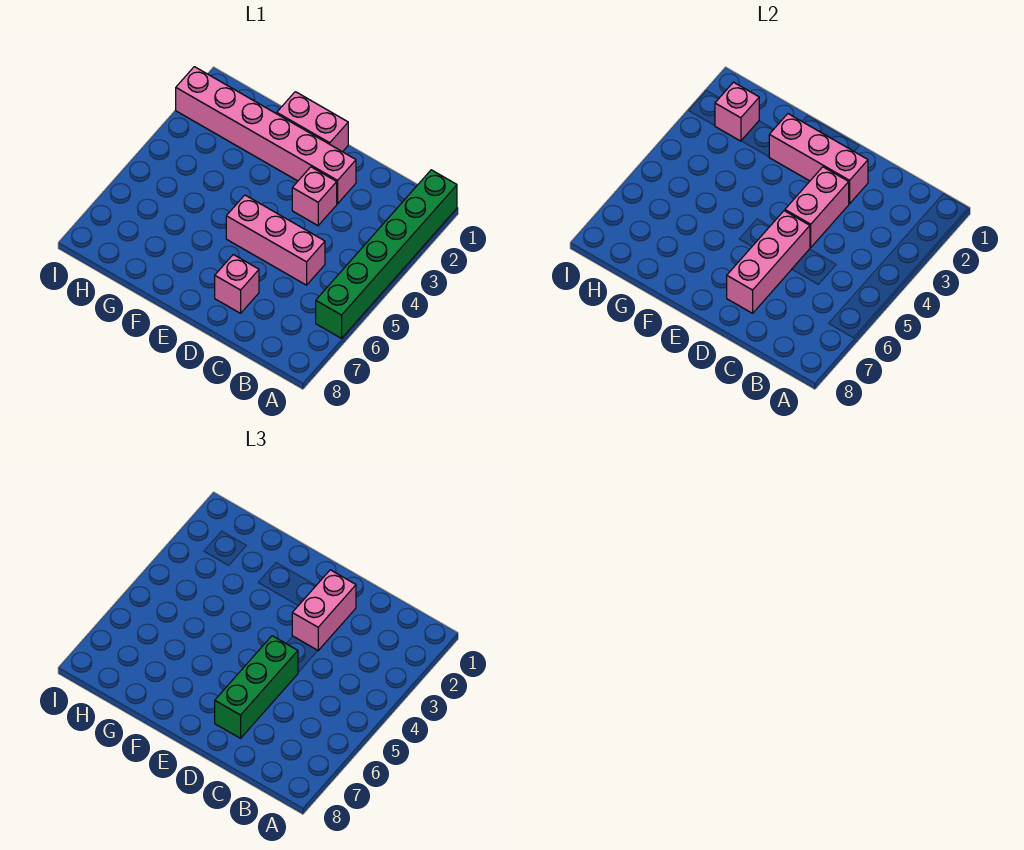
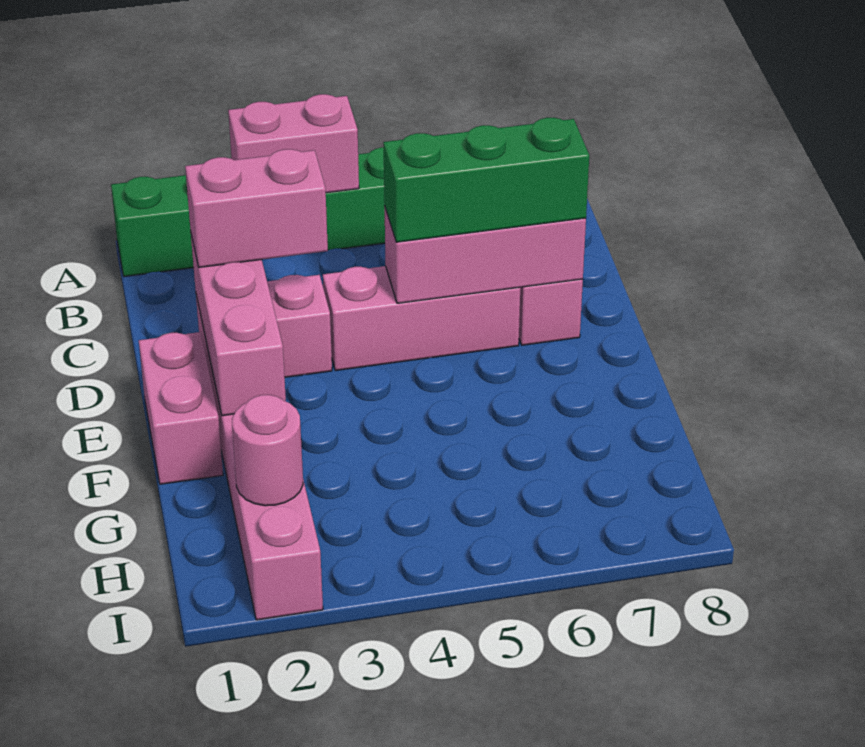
pink brick C5:E5 level 1 -> pink brick D4:D6 level 1
pink brick D3:D4 level 2 -> pink brick A3:A4 level 2
pink brick H2 level 2 -> pink round brick H2 level 2

